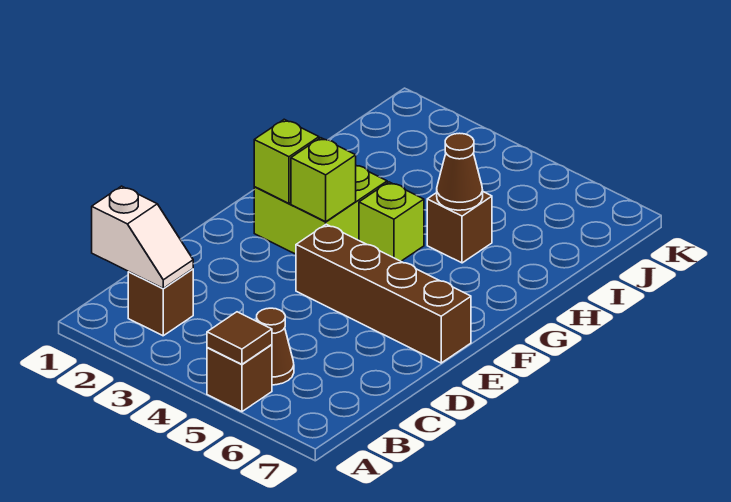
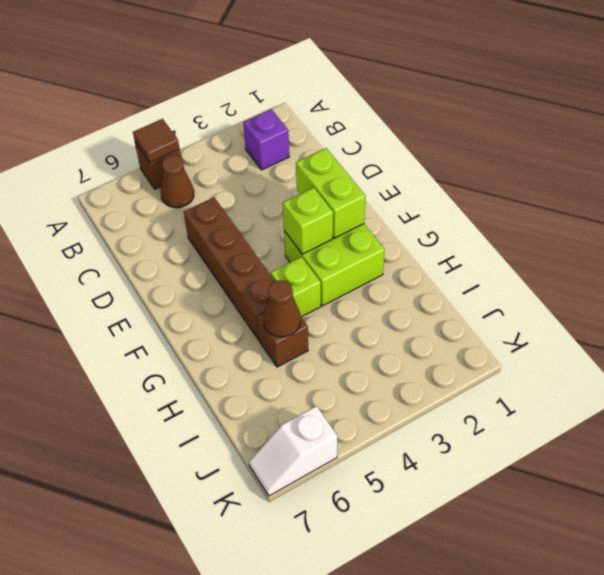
white slope B1:B2 level 2 top 1 -> white slope K6:K7 level 1 top 6
brown brick B2 level 1 -> purple brick B2 level 1
brown brick E4:E7 level 1 -> brown brick D5:G5 level 1
lime brick F2 level 2 -> lime brick E2:F2 level 2

